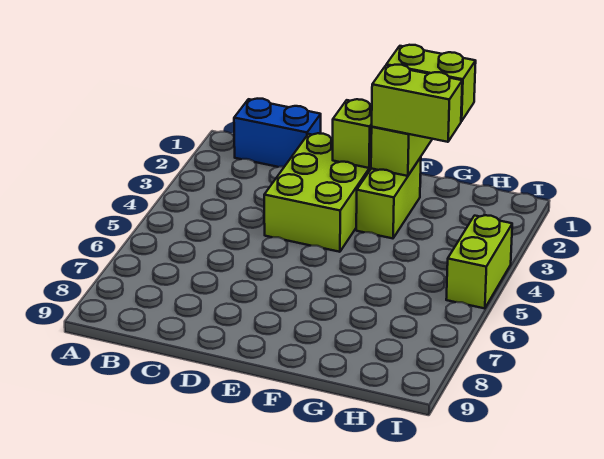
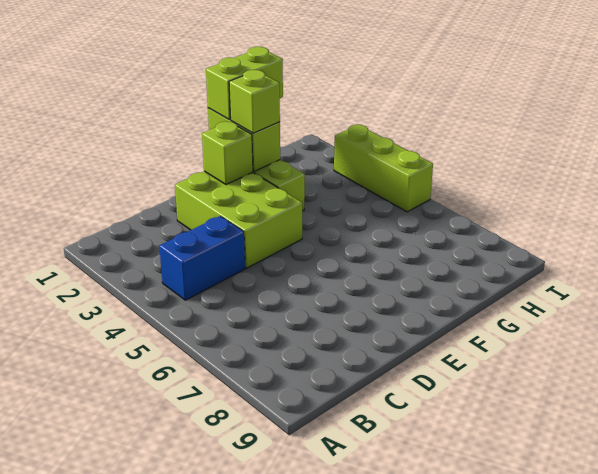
blue brick B1:C1 level 1 -> blue brick B4:C4 level 1
lime brick F2:G2 level 3 -> lime brick F2 level 3
lime brick I4:I5 level 1 -> lime brick I3:I5 level 1

